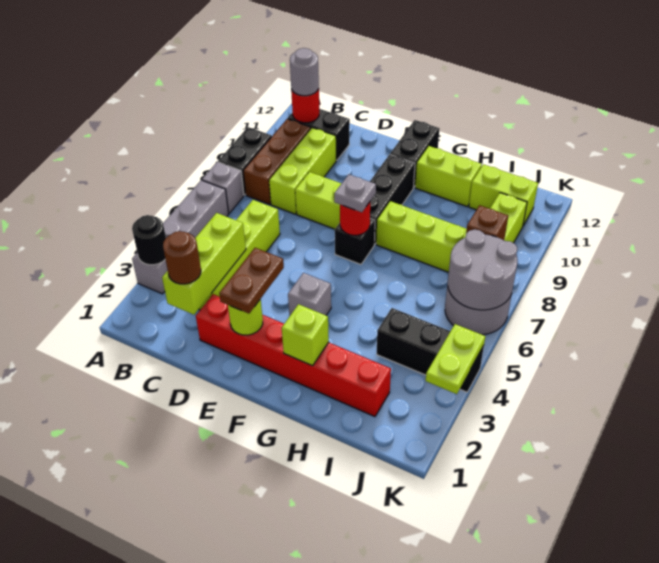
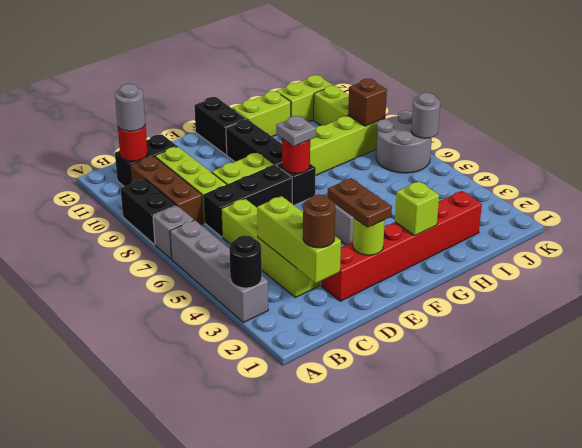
black brick I4:K4 level 1 -> black brick C7:E7 level 1
grey round brick J6:K7 level 2 -> grey round brick K6 level 2
lime plate K3:K4 level 2 -> none

